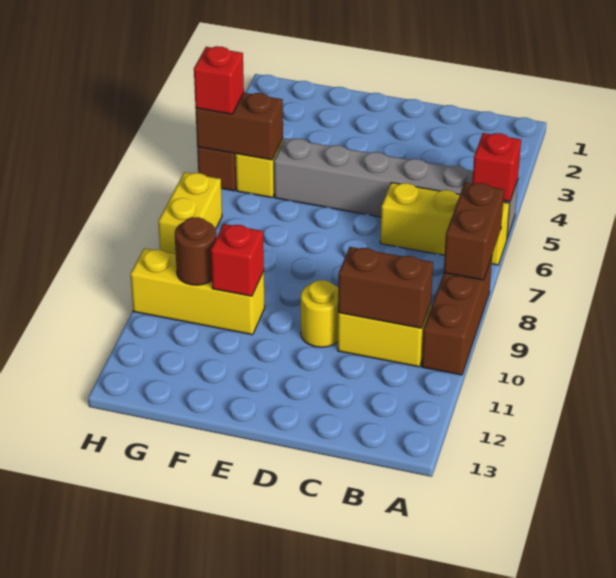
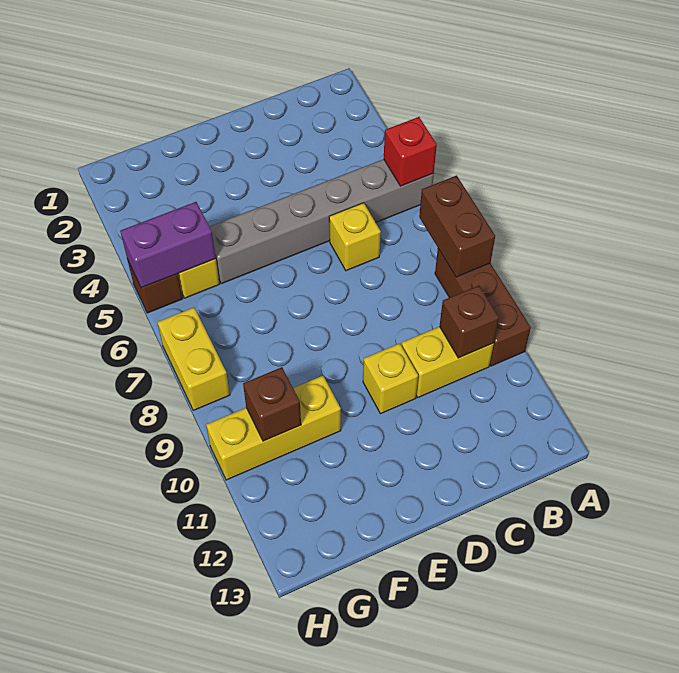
yellow brick A6:C6 level 1 -> yellow brick C6 level 1
brown brick B10:C10 level 2 -> brown brick B10 level 2
yellow round brick D10 level 1 -> yellow brick D10 level 1
red brick F10 level 2 -> none
brown brick G5:H5 level 2 -> purple brick G5:H5 level 2
brown round brick G10 level 2 -> brown brick G10 level 2
red brick H5 level 3 -> none

